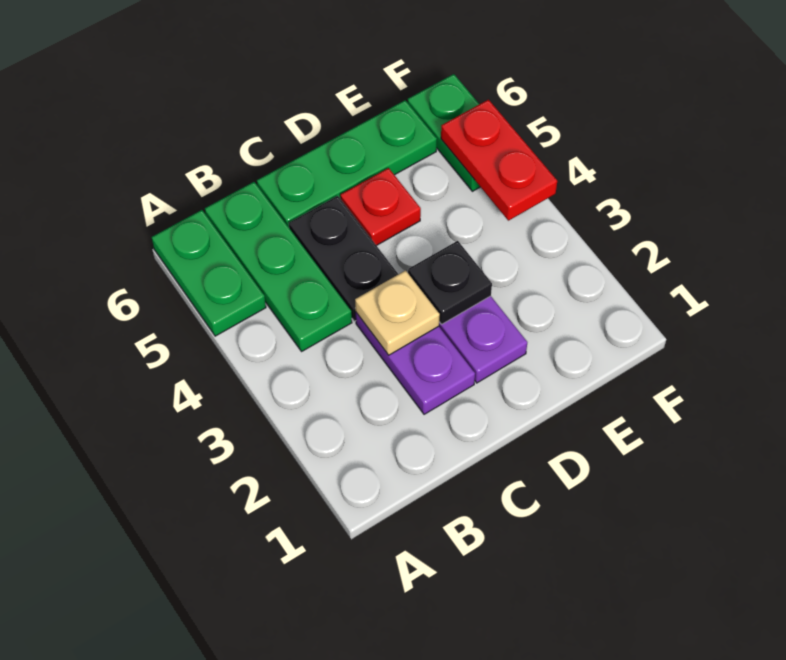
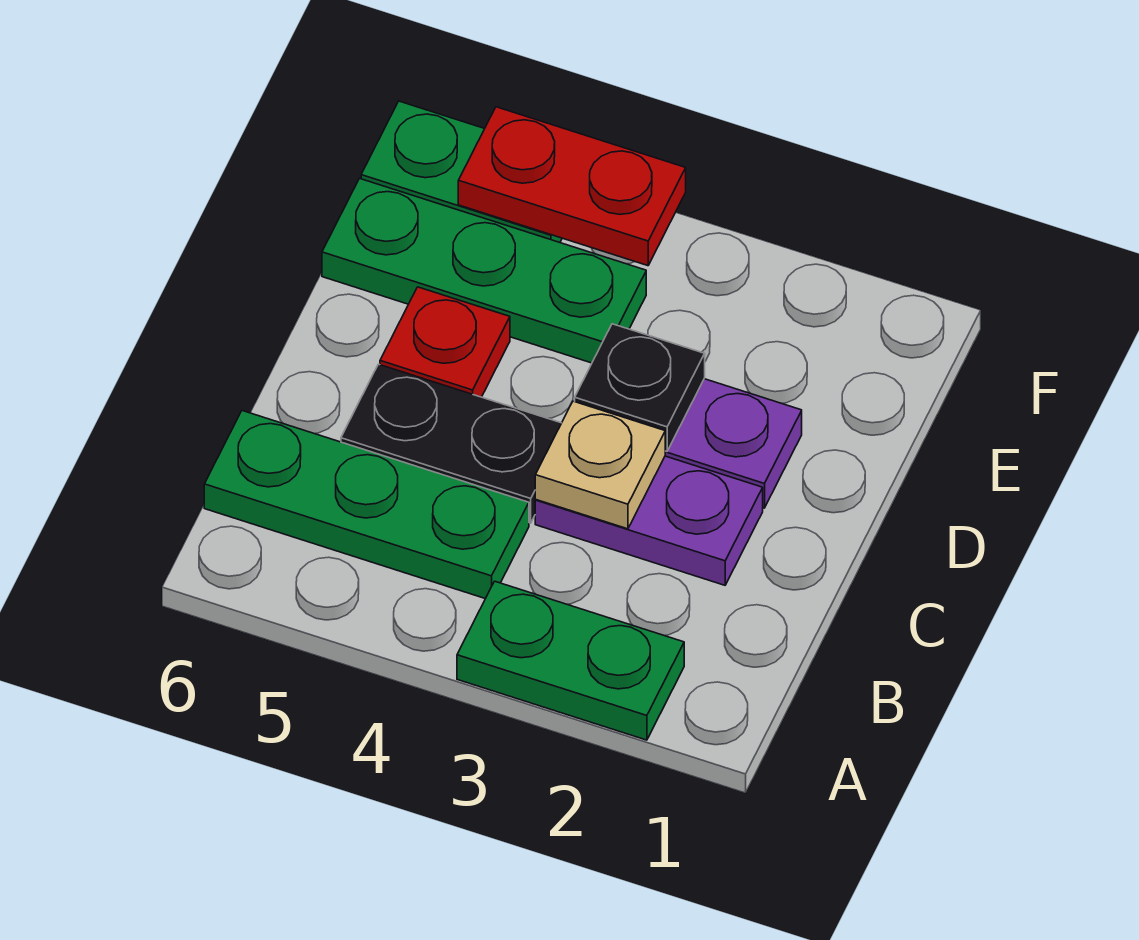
green plate A5:A6 level 1 -> green plate A2:A3 level 1
green plate C6:E6 level 1 -> green plate E4:E6 level 1

